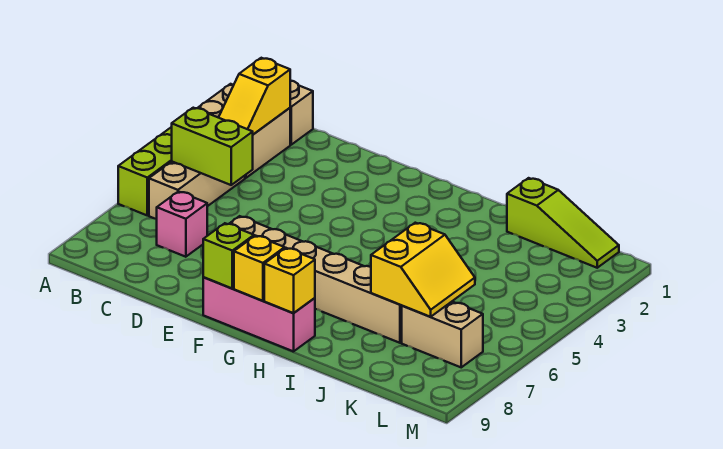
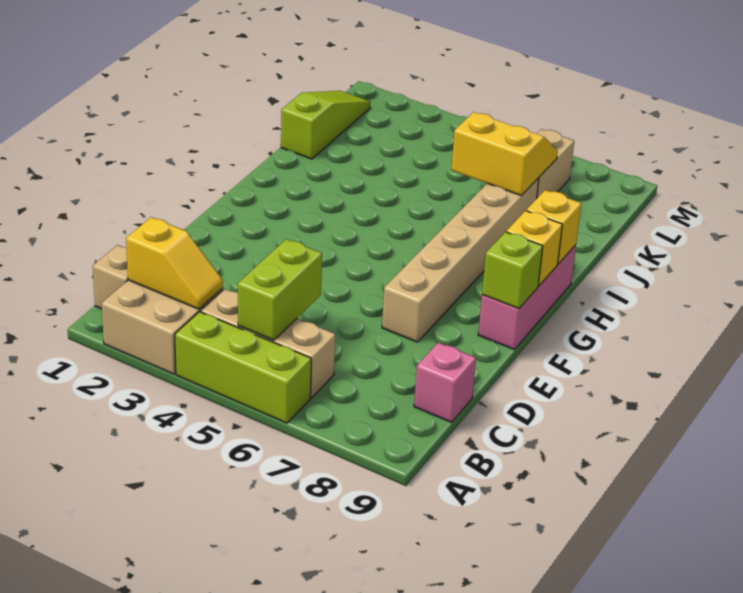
pink brick C7 level 1 -> pink brick C9 level 1

